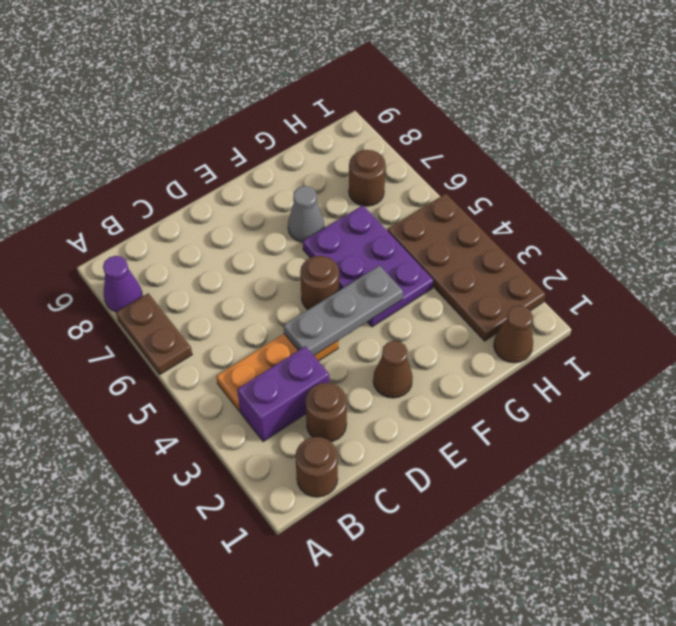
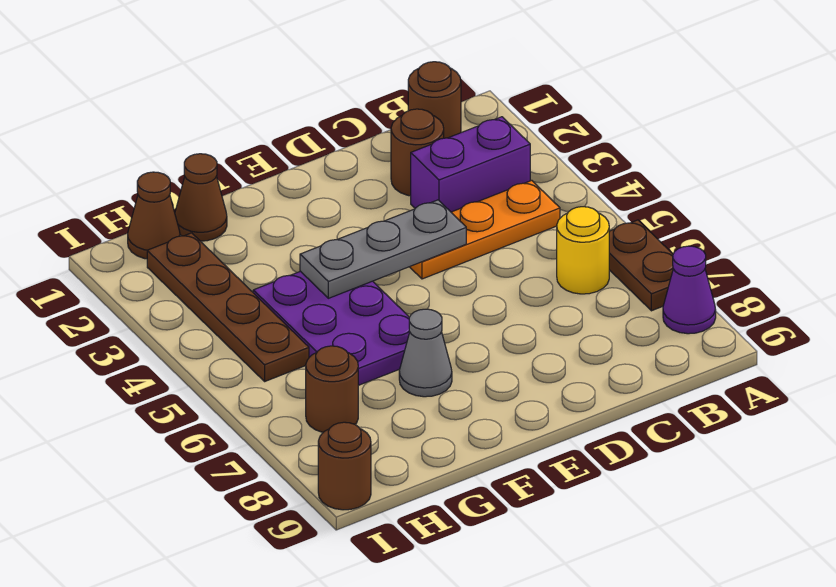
none -> yellow round brick B6 level 1
brown cone E2 level 1 -> brown cone G1 level 1
brown round brick E5 level 1 -> brown round brick I9 level 1
brown plate H2:I5 level 1 -> brown plate H2:H5 level 1

